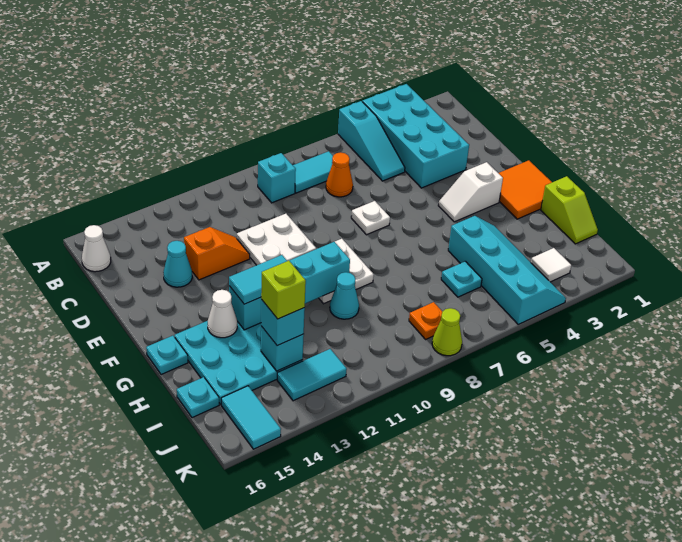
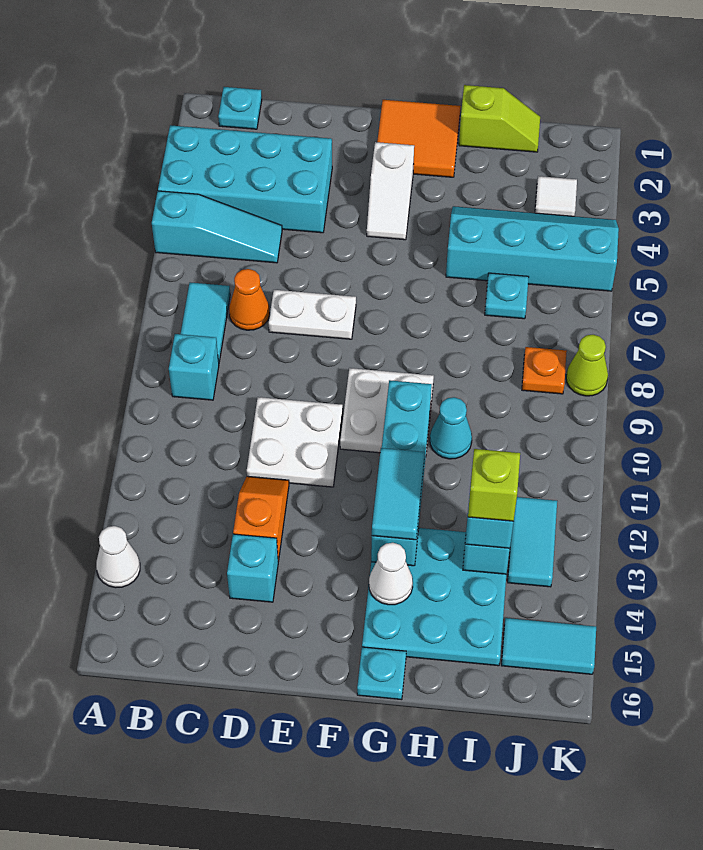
white cone B16 level 1 -> white cone A14 level 1
cyan cone D14 level 1 -> cyan brick D14 level 1
white plate E7 level 1 -> white plate D7:E7 level 1
cyan plate I16 level 1 -> cyan plate B1 level 1

